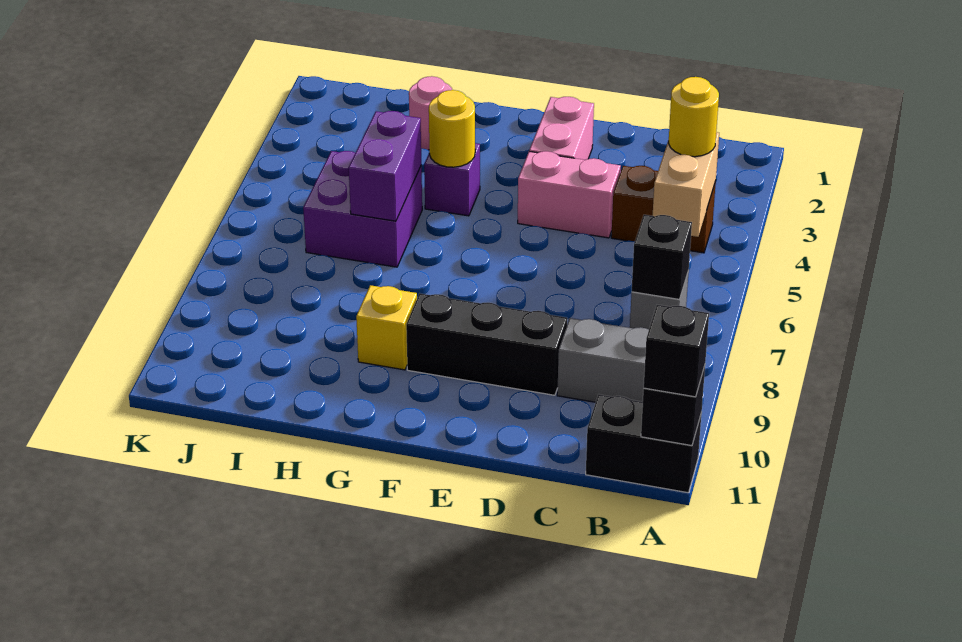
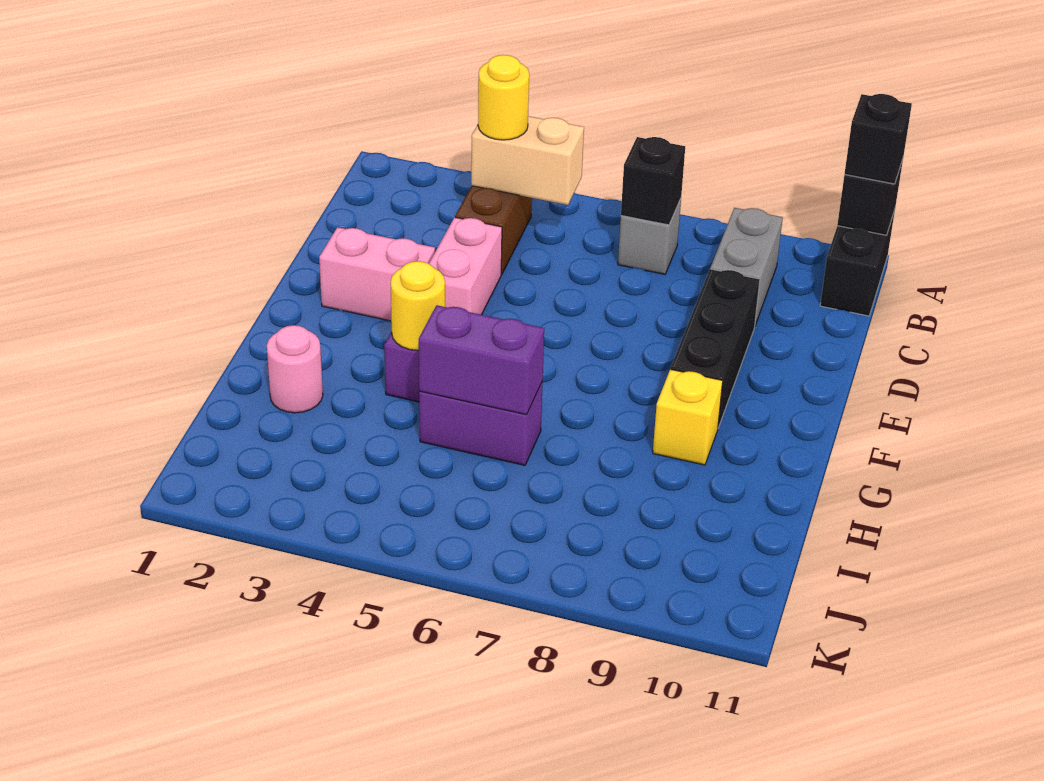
purple brick H5:I6 level 1 -> purple brick H5:H6 level 1

